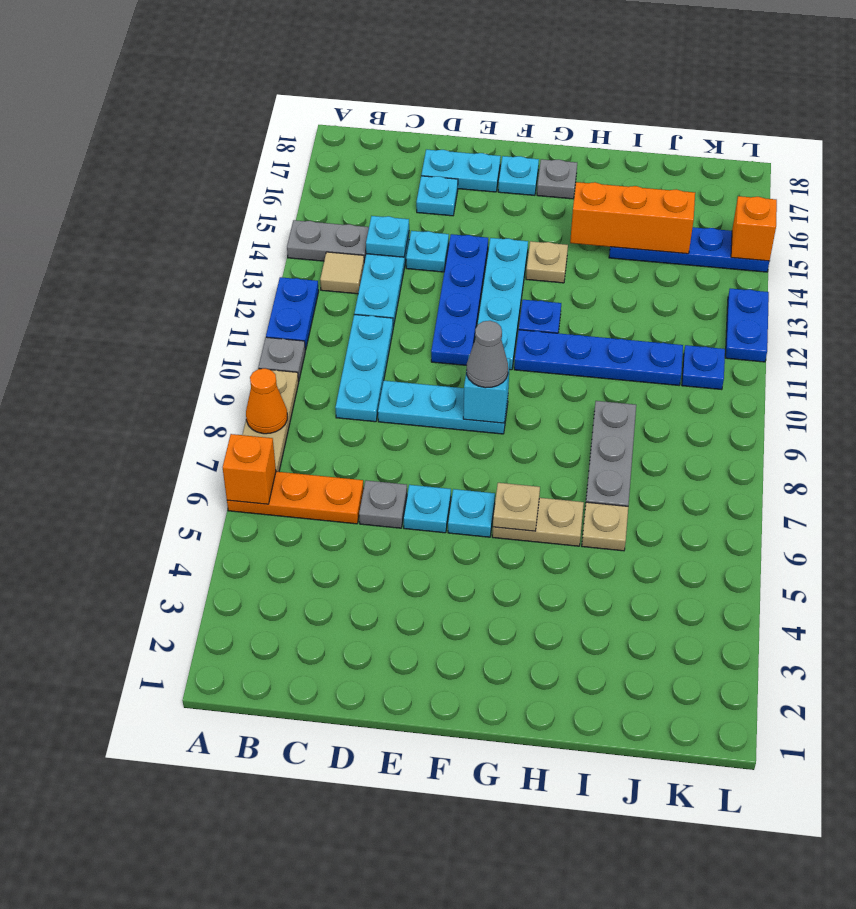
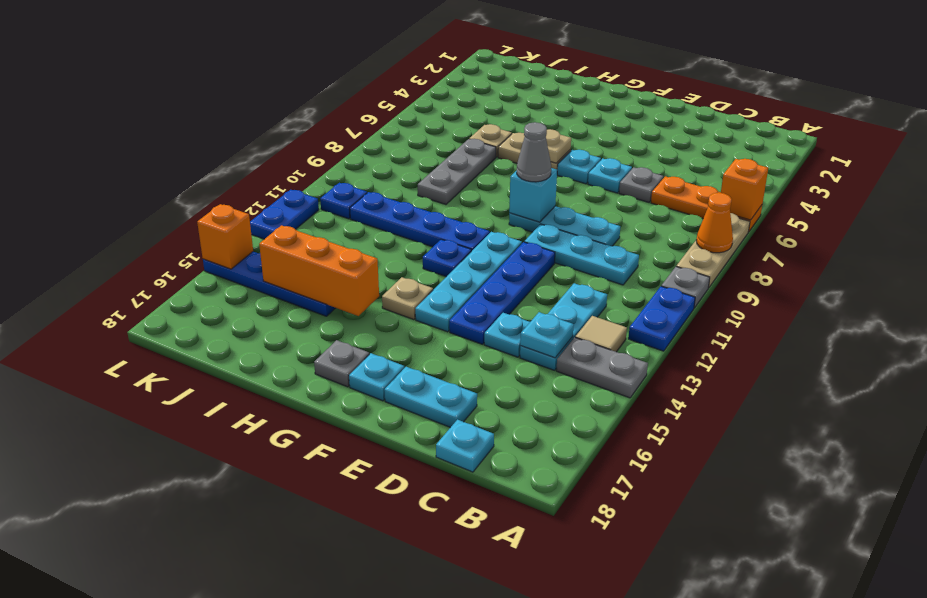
cyan plate C9:C11 level 1 -> cyan plate C10:E10 level 1
cyan plate D16 level 1 -> cyan plate C18 level 1

